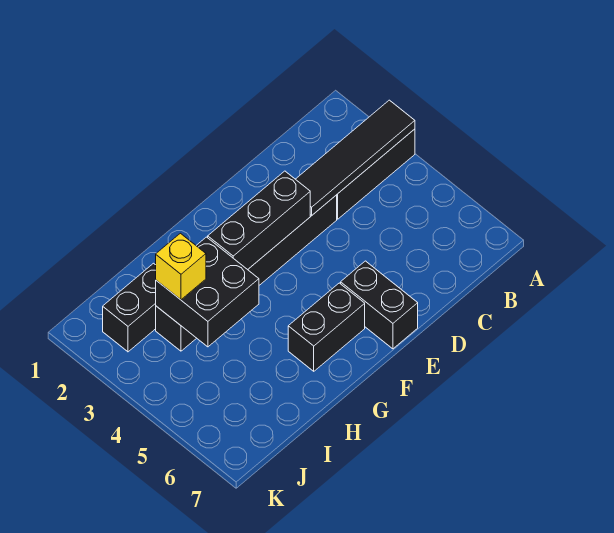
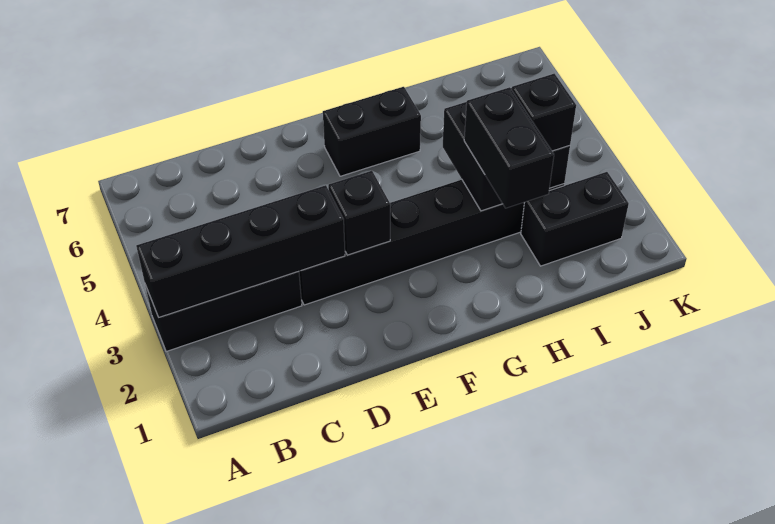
black tile A3:D3 level 2 -> black brick A3:D3 level 2
black brick E3:G3 level 2 -> black brick E3 level 2
black brick E6:E7 level 1 -> black brick H2:H3 level 3
yellow brick I3 level 3 -> black brick I3 level 3

